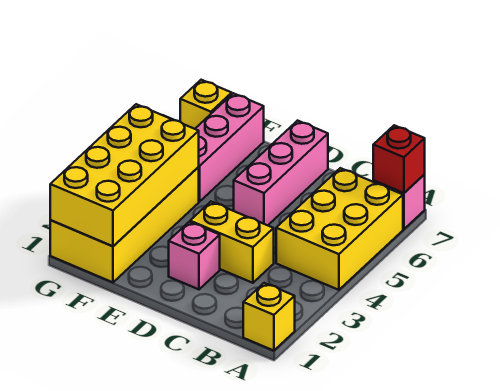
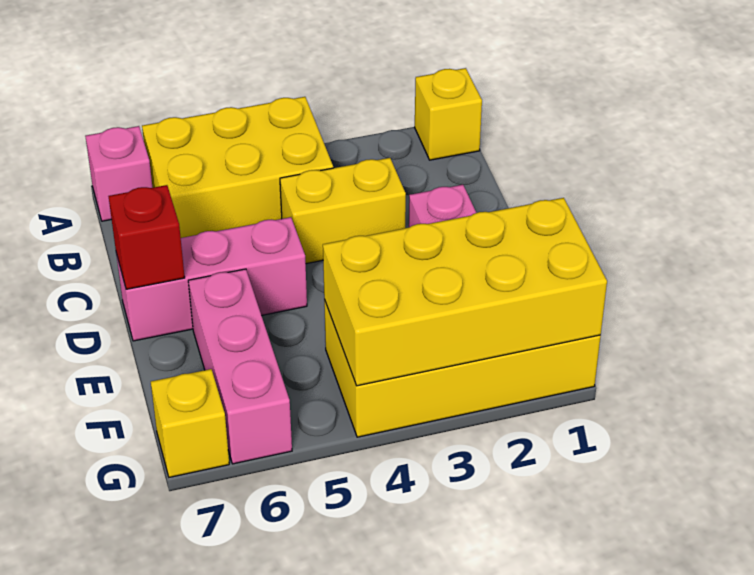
red brick A7 level 2 -> red brick D7 level 2
yellow brick C3:D3 level 1 -> yellow brick C3:C4 level 1
pink brick F5:F7 level 1 -> pink brick E6:G6 level 1

